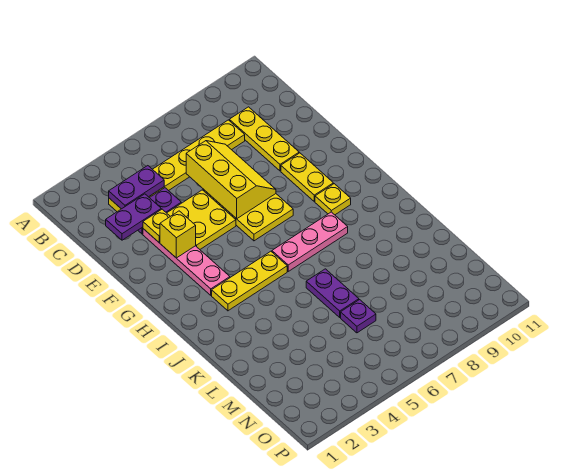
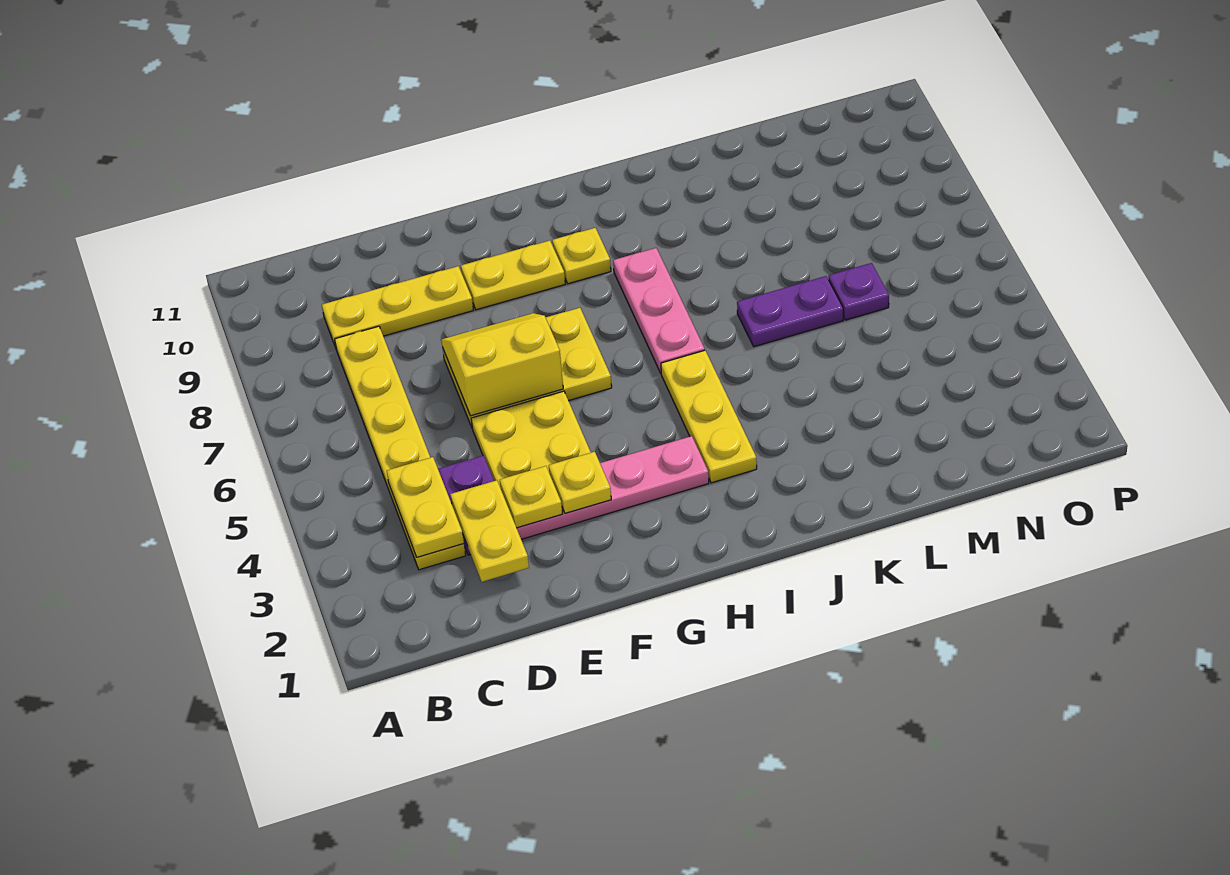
purple plate C3:C4 level 2 -> yellow plate C3:C4 level 2
purple plate D2:D3 level 2 -> yellow plate D2:D3 level 2
yellow slope D6:F7 level 2 top 6 -> yellow slope E6:F7 level 2 top 6
yellow brick F3 level 2 -> yellow plate F3 level 2

